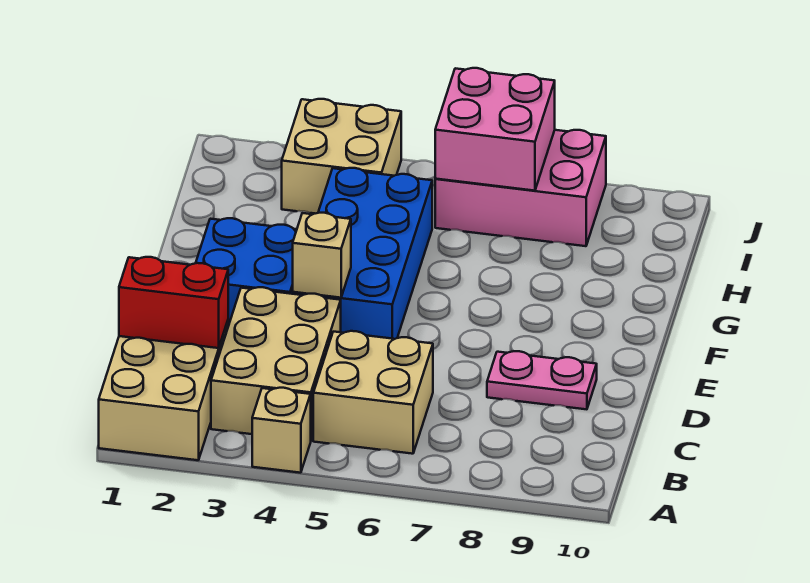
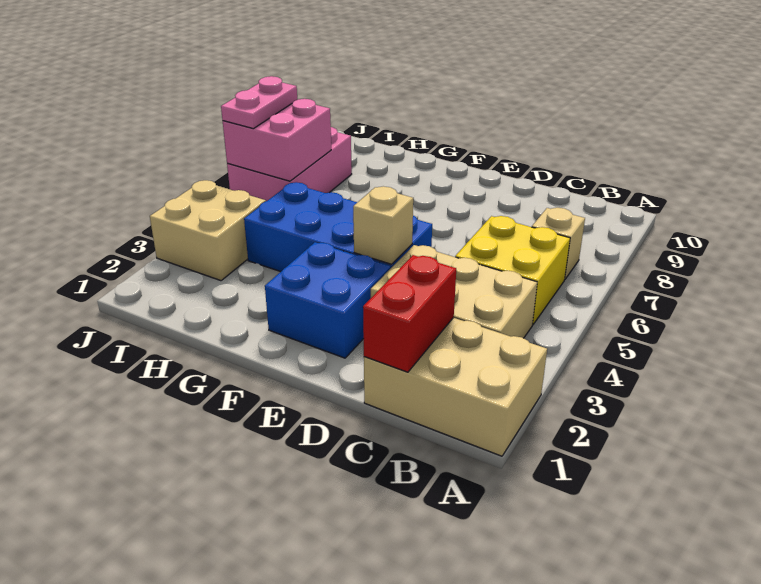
tan brick A4 level 1 -> tan brick B7 level 1
tan brick B5:C6 level 1 -> yellow brick B5:C6 level 1
pink plate D8:D9 level 1 -> pink plate J6:J7 level 3

